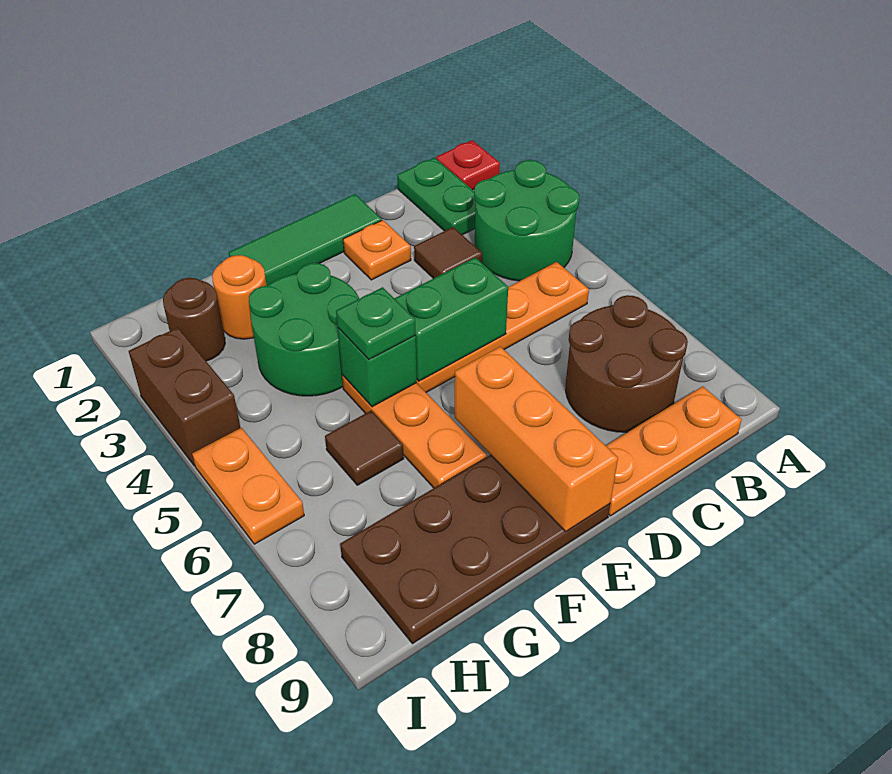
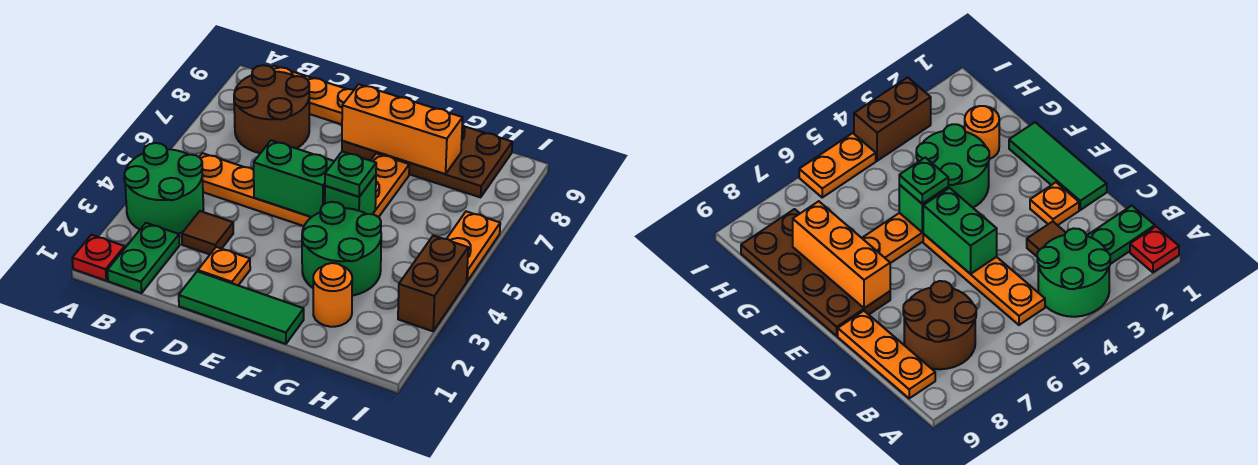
orange brick E7:E9 level 2 -> orange brick E8:G8 level 2
brown tile G6 level 1 -> none
brown round brick H2 level 1 -> none

